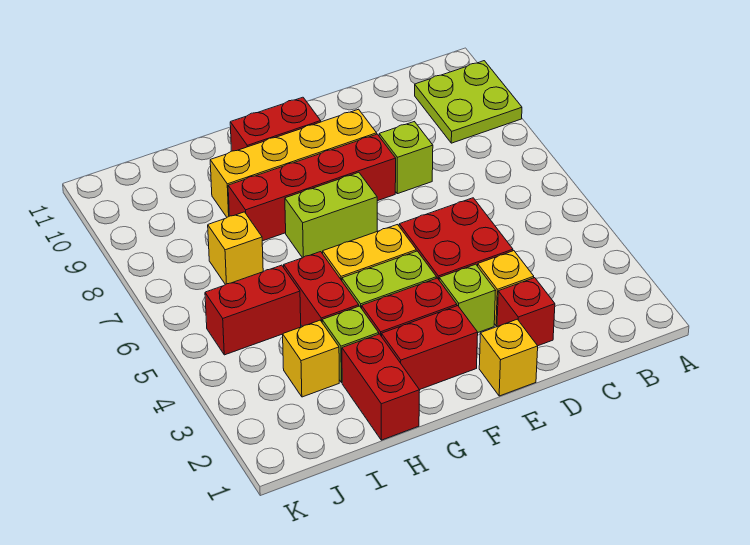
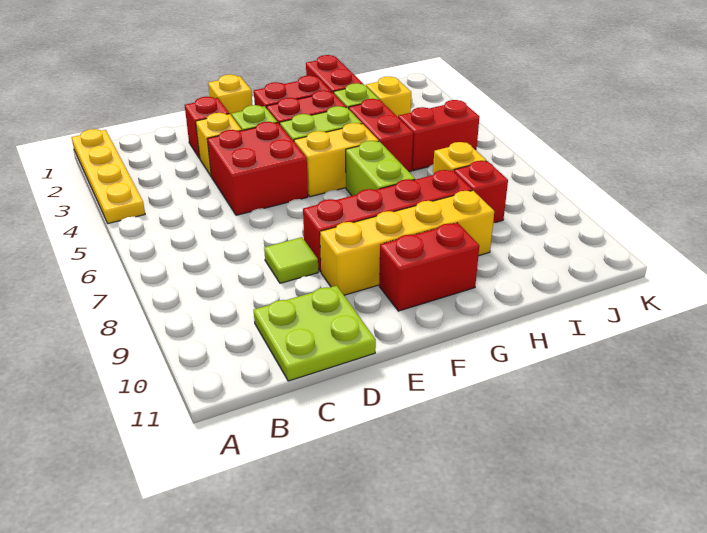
none -> yellow plate A1:A4 level 1
lime plate A9:B10 level 1 -> lime plate C10:D11 level 1
lime brick D8 level 1 -> lime tile D8 level 1
lime brick F7:G7 level 1 -> lime brick G6:G7 level 1
none -> red brick I8 level 1

